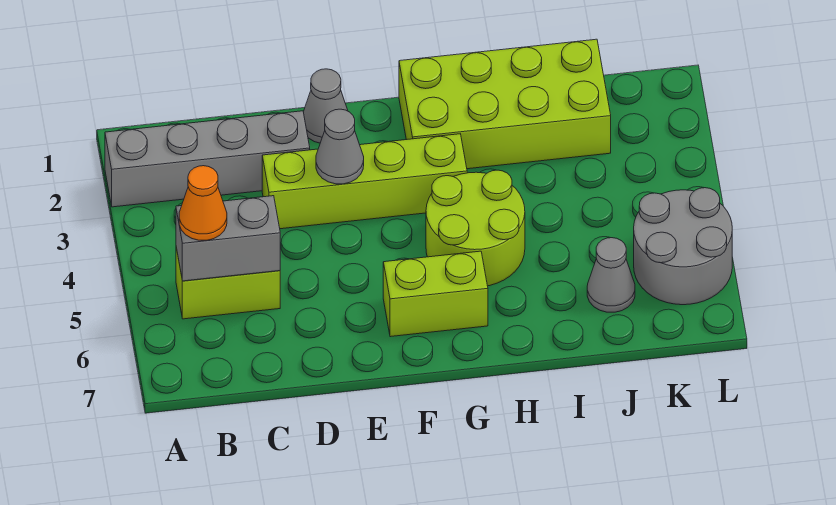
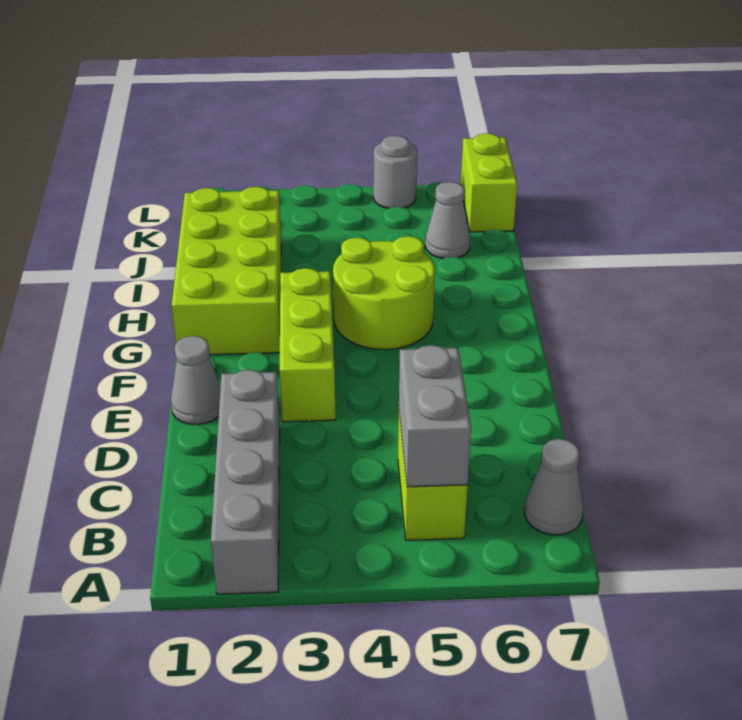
orange cone B5 level 3 -> none
lime brick D3:G3 level 1 -> lime brick E3:G3 level 1
grey cone E3 level 2 -> grey cone B7 level 1
lime brick F6:G6 level 1 -> lime brick K7:L7 level 1
grey round brick K5:L6 level 1 -> grey round brick L5 level 1

